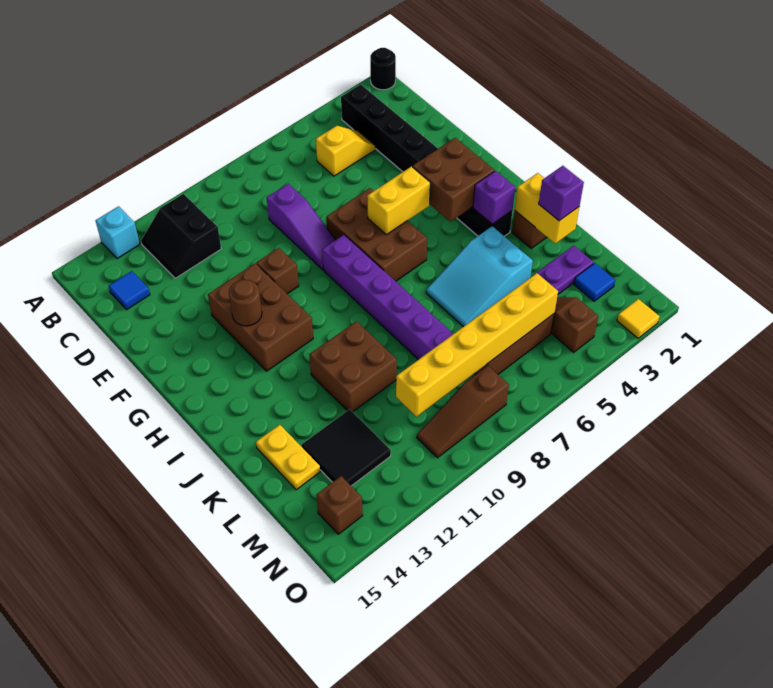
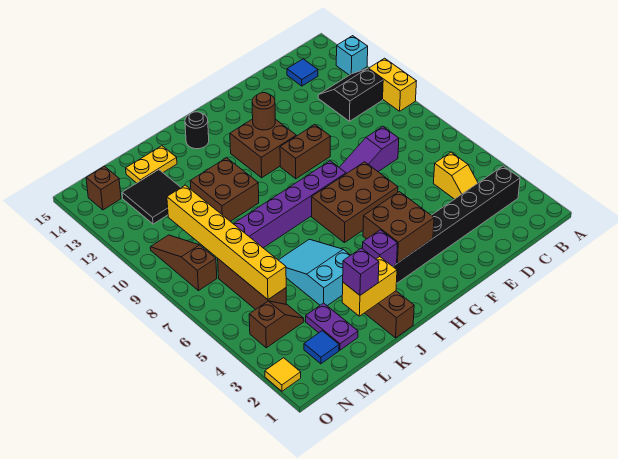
black round brick A1 level 1 -> black round brick I14 level 1
brown brick F10 level 1 -> brown brick F10:G10 level 1
brown brick F11:H12 level 1 -> brown brick G11:H12 level 1
yellow brick G5:G6 level 2 -> yellow brick A10:A11 level 1

